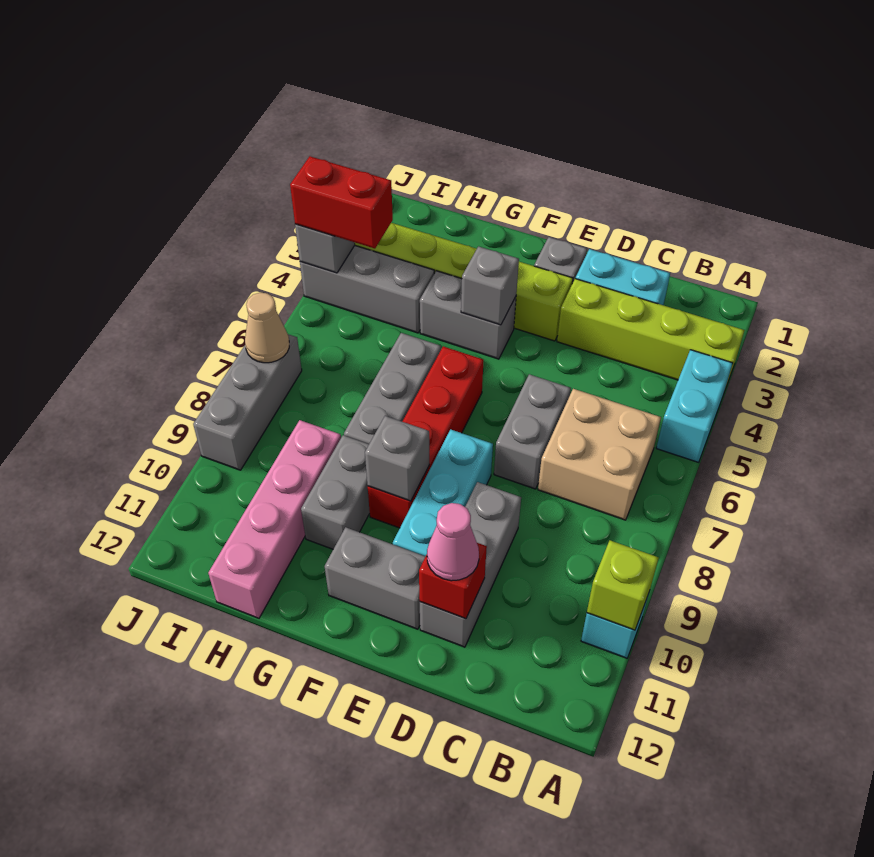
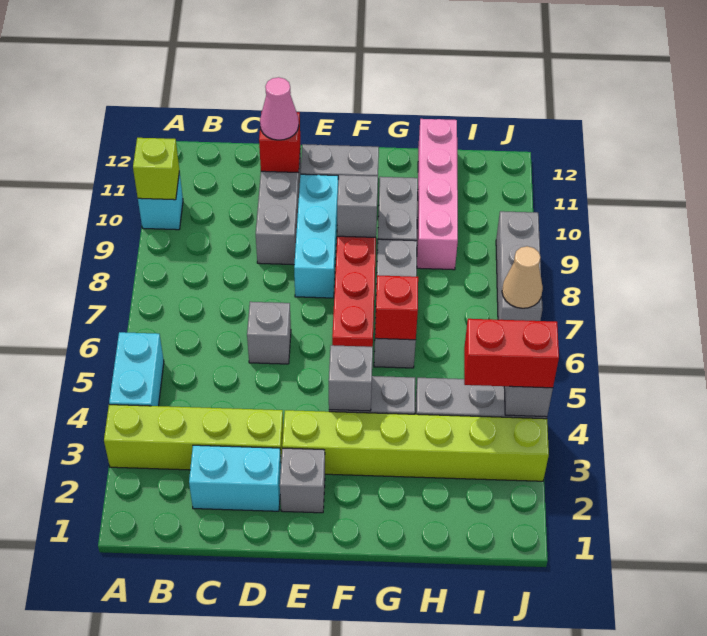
tan brick B6:C7 level 1 -> none
grey brick D6:D7 level 1 -> grey brick D6 level 1
none -> red brick G6 level 2

